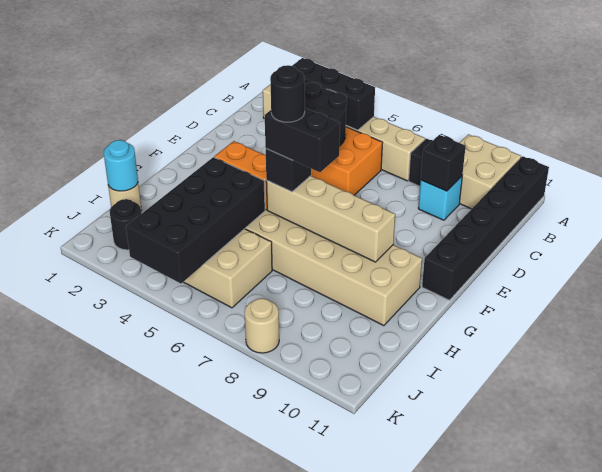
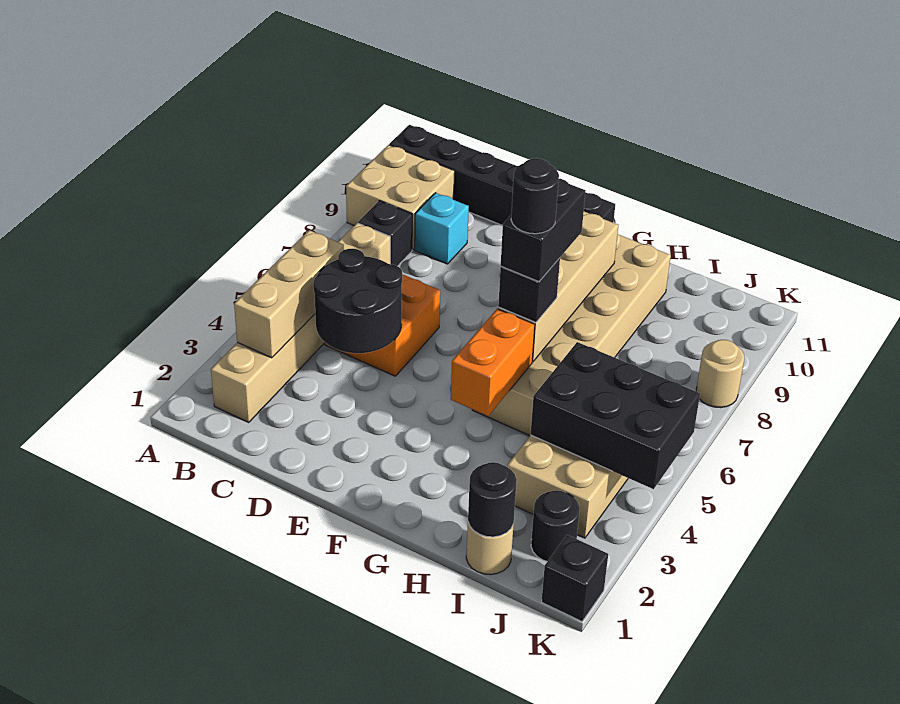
black brick B3:B5 level 2 -> tan brick B3:B5 level 2
black brick C9 level 2 -> black brick K1 level 1
black brick H4:K5 level 2 -> black brick I4:K5 level 2
cyan round brick I1 level 2 -> black round brick I1 level 2

